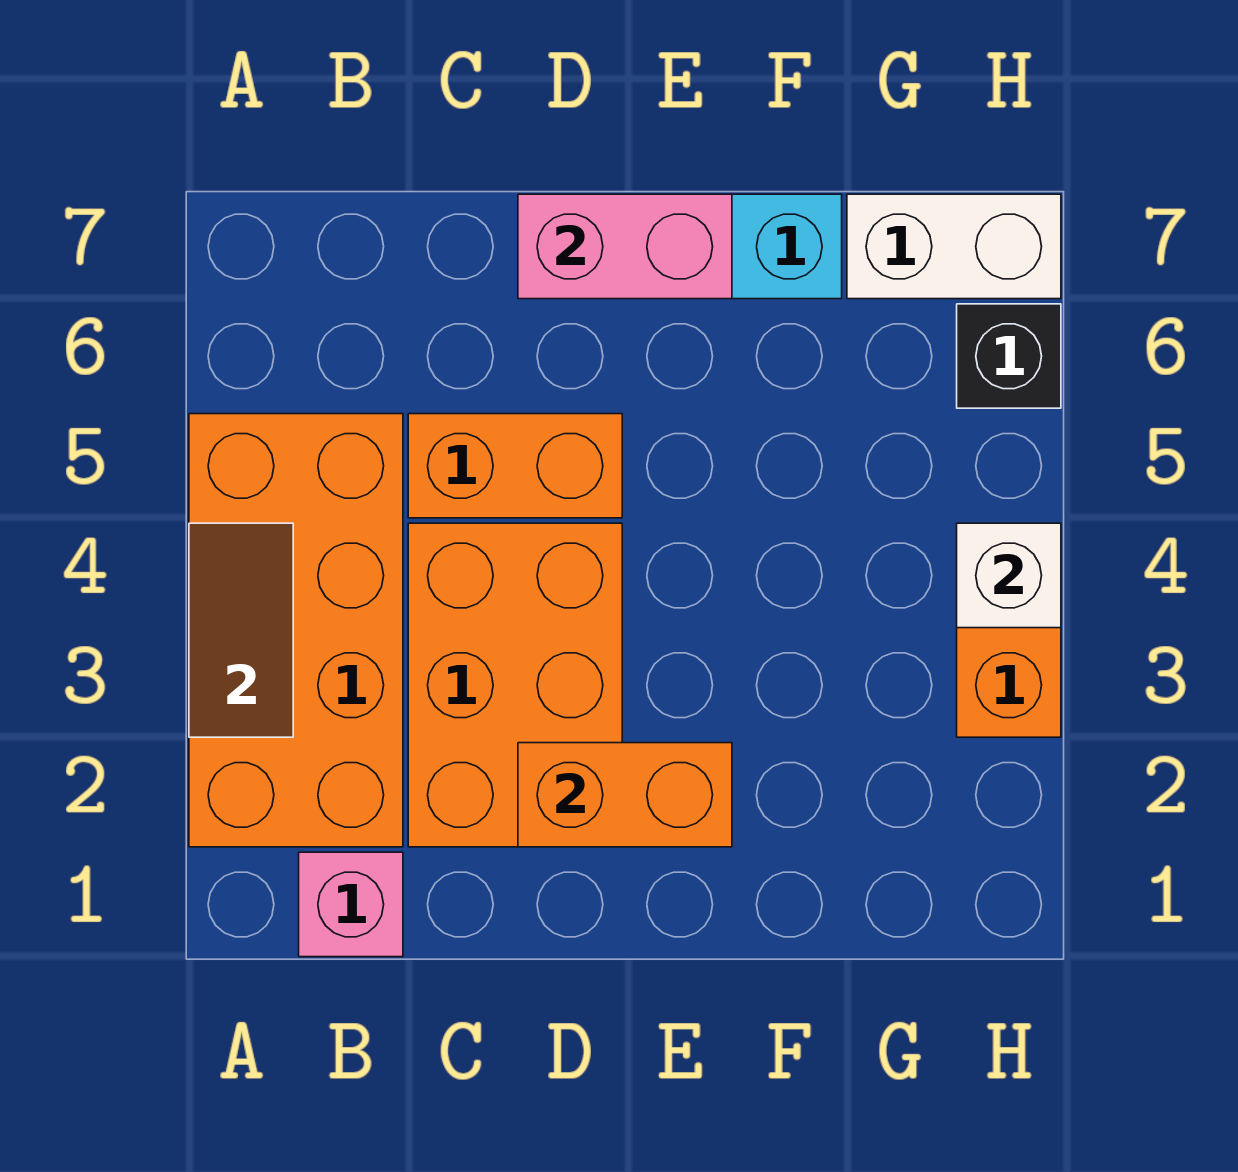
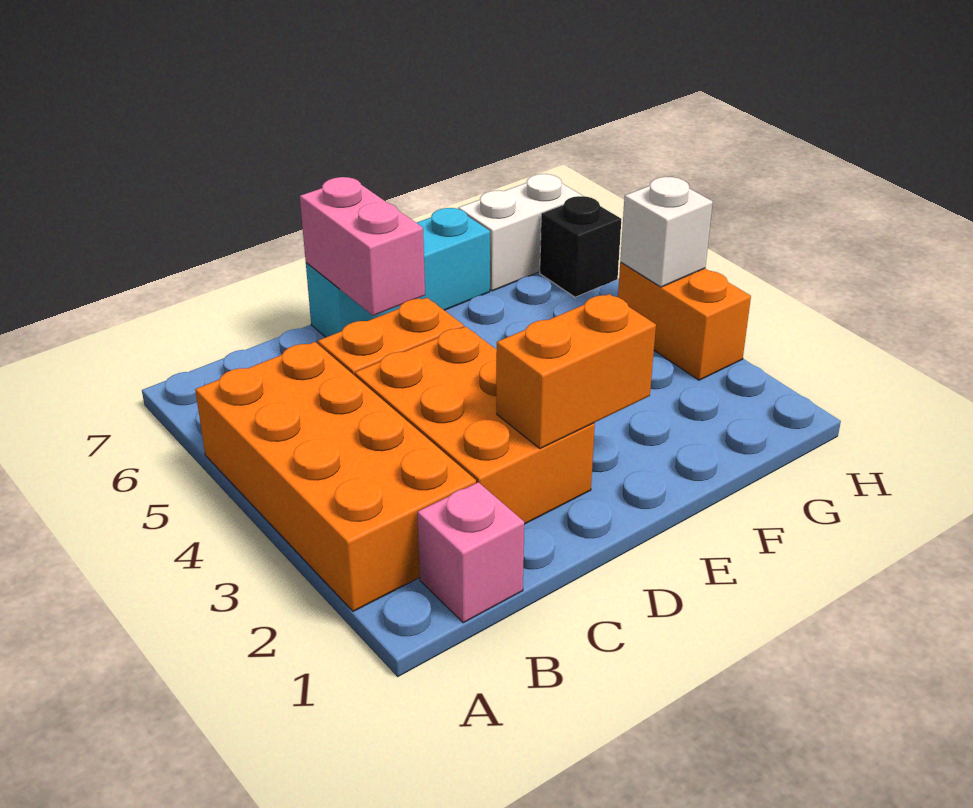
brown tile A3:A4 level 2 -> none
pink brick D7:E7 level 2 -> pink brick D6:D7 level 2

